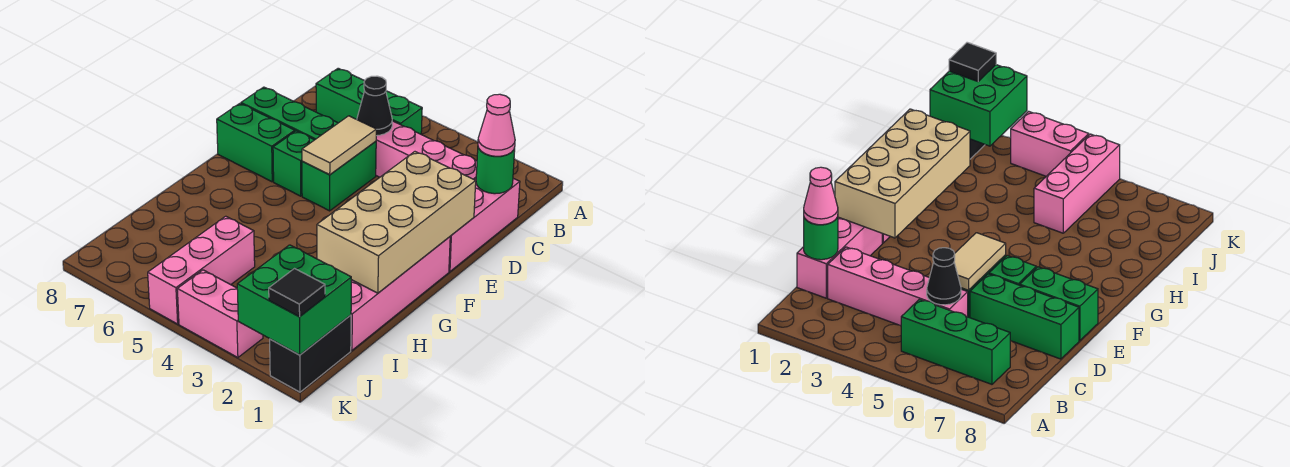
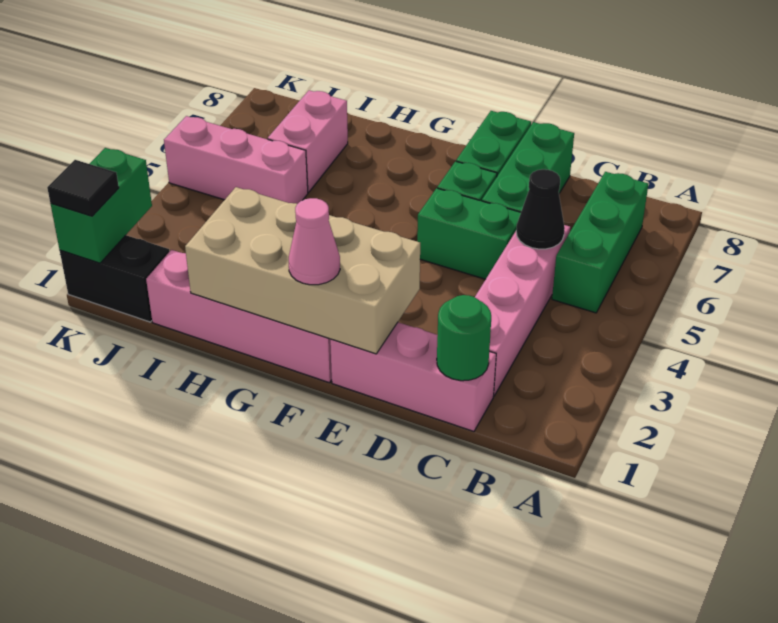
pink cone C1 level 3 -> pink cone F1 level 3
tan tile D5:E5 level 2 -> none
green brick J1:K2 level 2 -> green brick K1:K2 level 2
pink brick K3:K4 level 1 -> pink brick I6:I7 level 1

